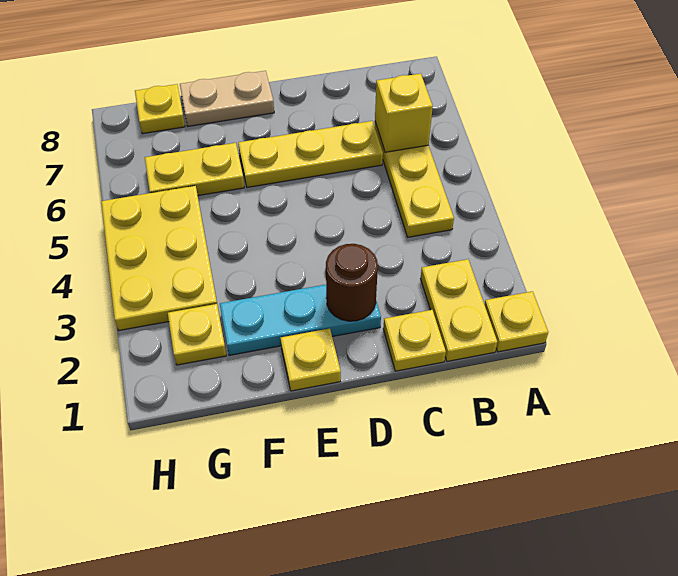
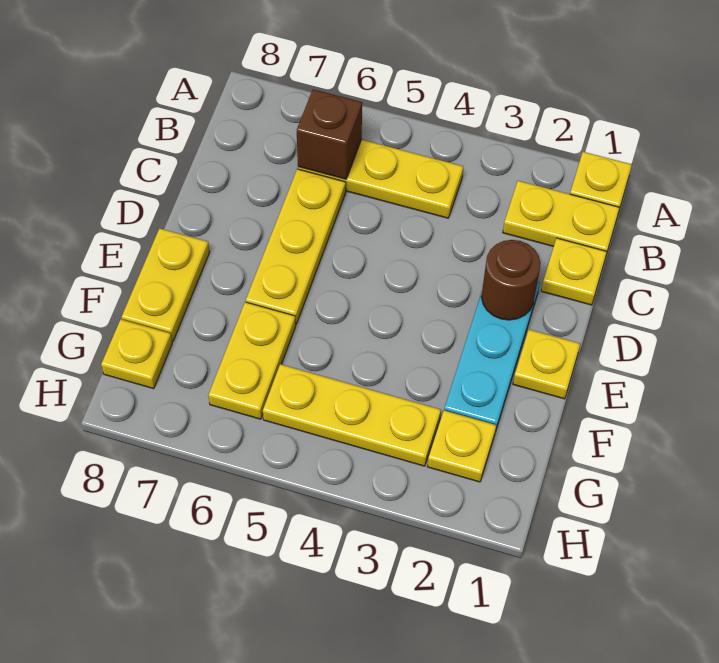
yellow brick B6 level 2 -> brown brick B6 level 2
tan plate E8:F8 level 1 -> yellow plate E8:F8 level 1
yellow plate G3:H5 level 1 -> yellow plate G3:G5 level 1

